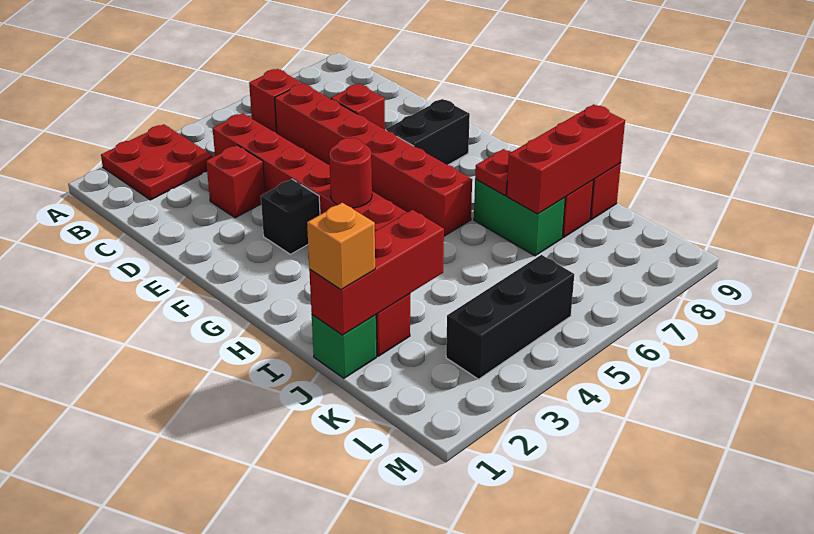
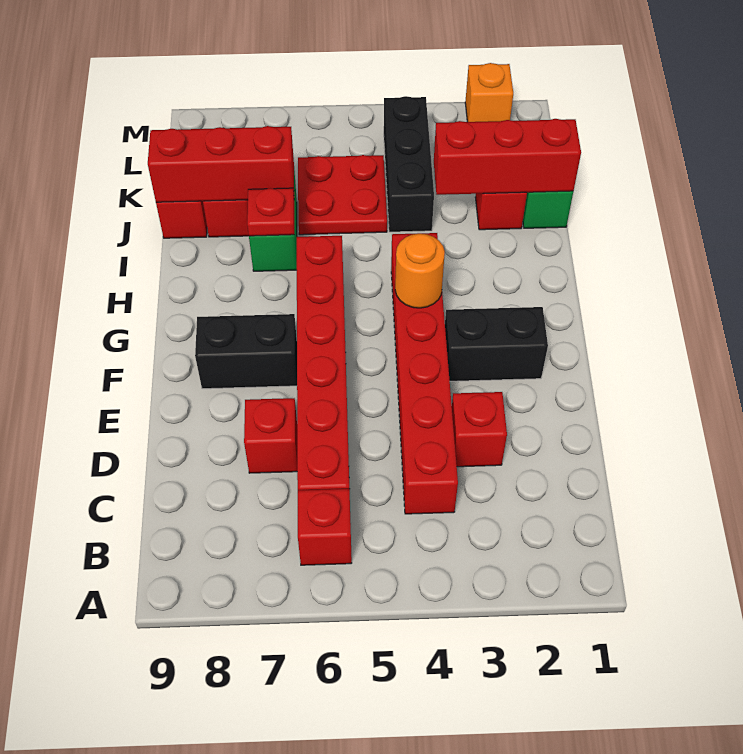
red plate A2:B3 level 1 -> red plate J5:K6 level 1
black brick F3 level 1 -> black brick F2:F3 level 1
red round brick G4 level 2 -> orange round brick G4 level 2
orange brick J1 level 3 -> orange brick M2 level 1
black brick L3:L5 level 1 -> black brick J4:L4 level 1

